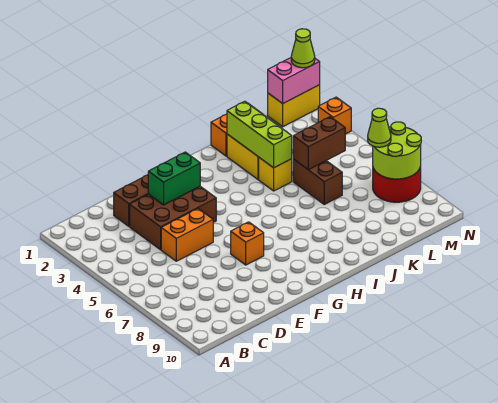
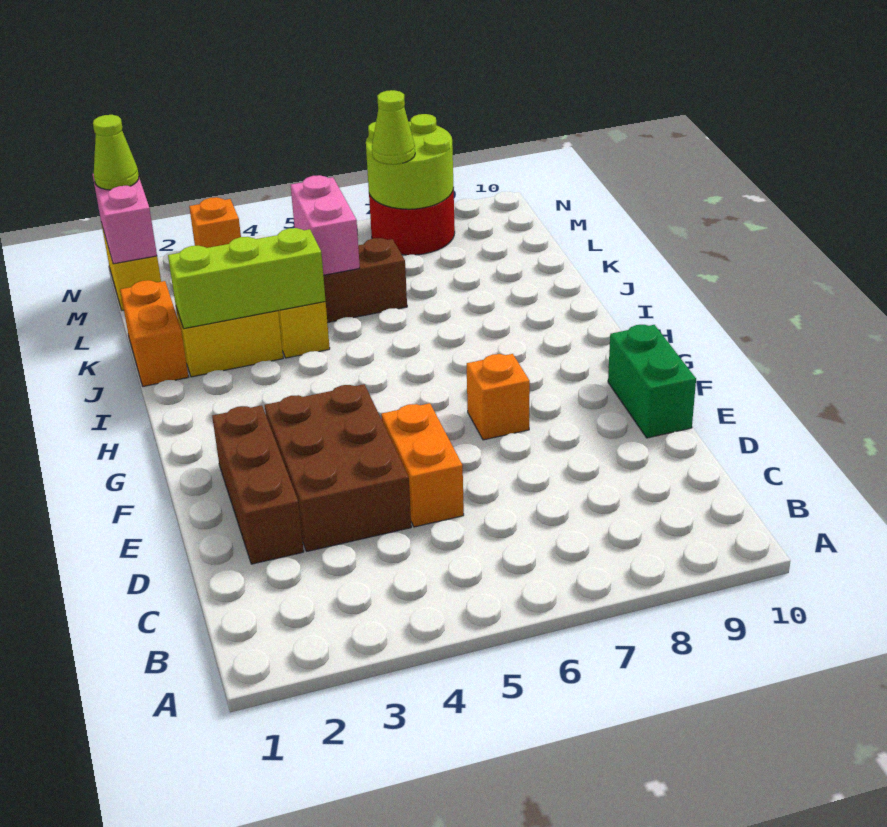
green brick E3:F3 level 2 -> green brick E10:F10 level 1
brown brick K5:L5 level 2 -> pink brick K5:L5 level 2

